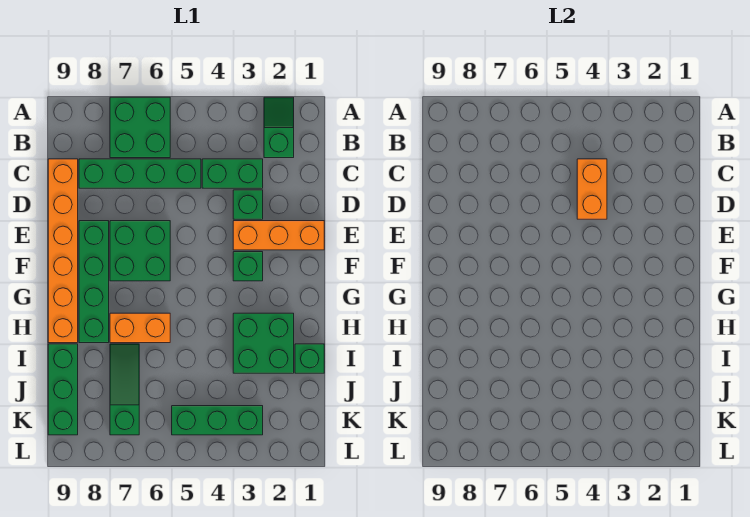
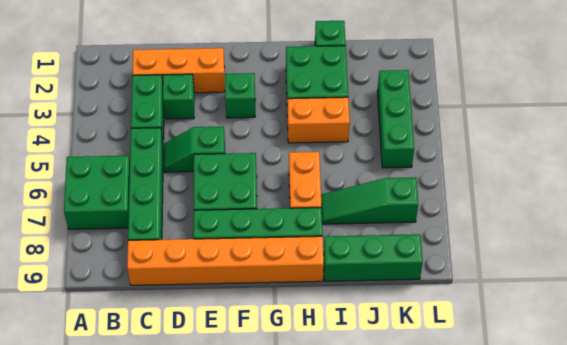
green slope A2:B2 level 1 top B -> green slope D5:E5 level 1 top E
orange brick C4:D4 level 2 -> orange brick H4:I4 level 1
orange brick E1:E3 level 1 -> orange brick C2:E2 level 1

